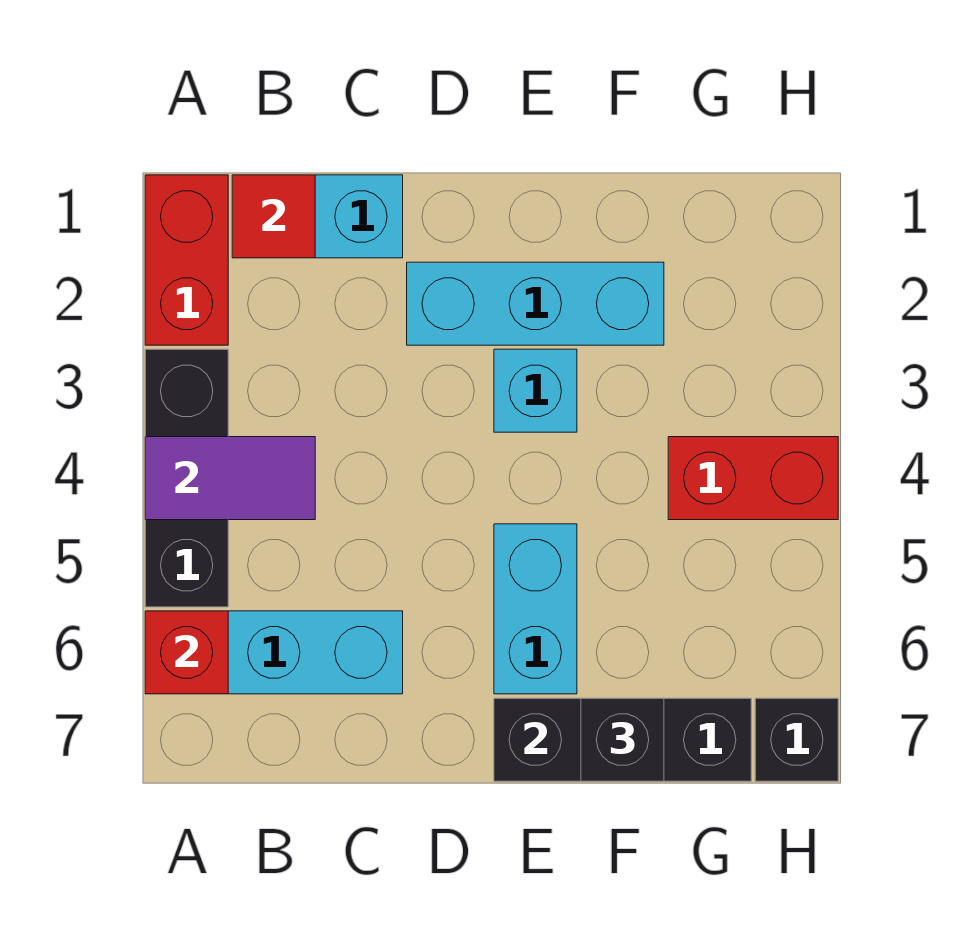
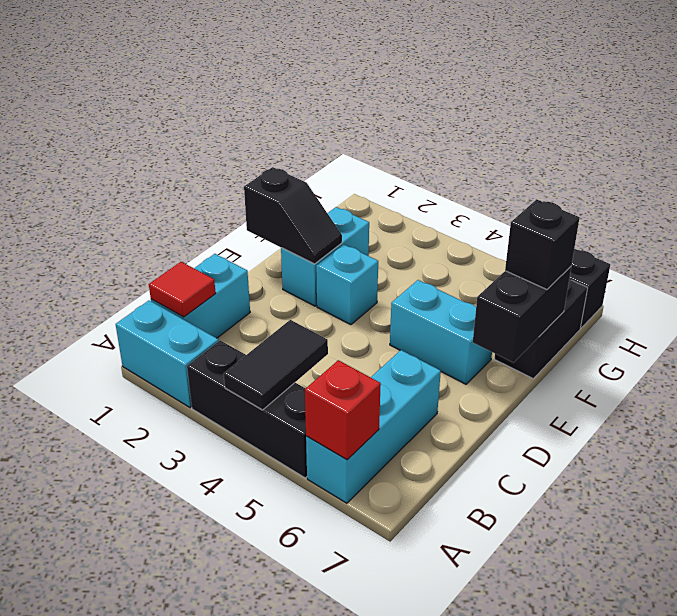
red brick A1:A2 level 1 -> cyan brick A1:A2 level 1
purple tile A4:B4 level 2 -> black tile A4:B4 level 2
cyan brick D2:F2 level 1 -> cyan brick E2:F2 level 1
none -> black slope E1:E2 level 2 top 1
red brick G4:H4 level 1 -> none

